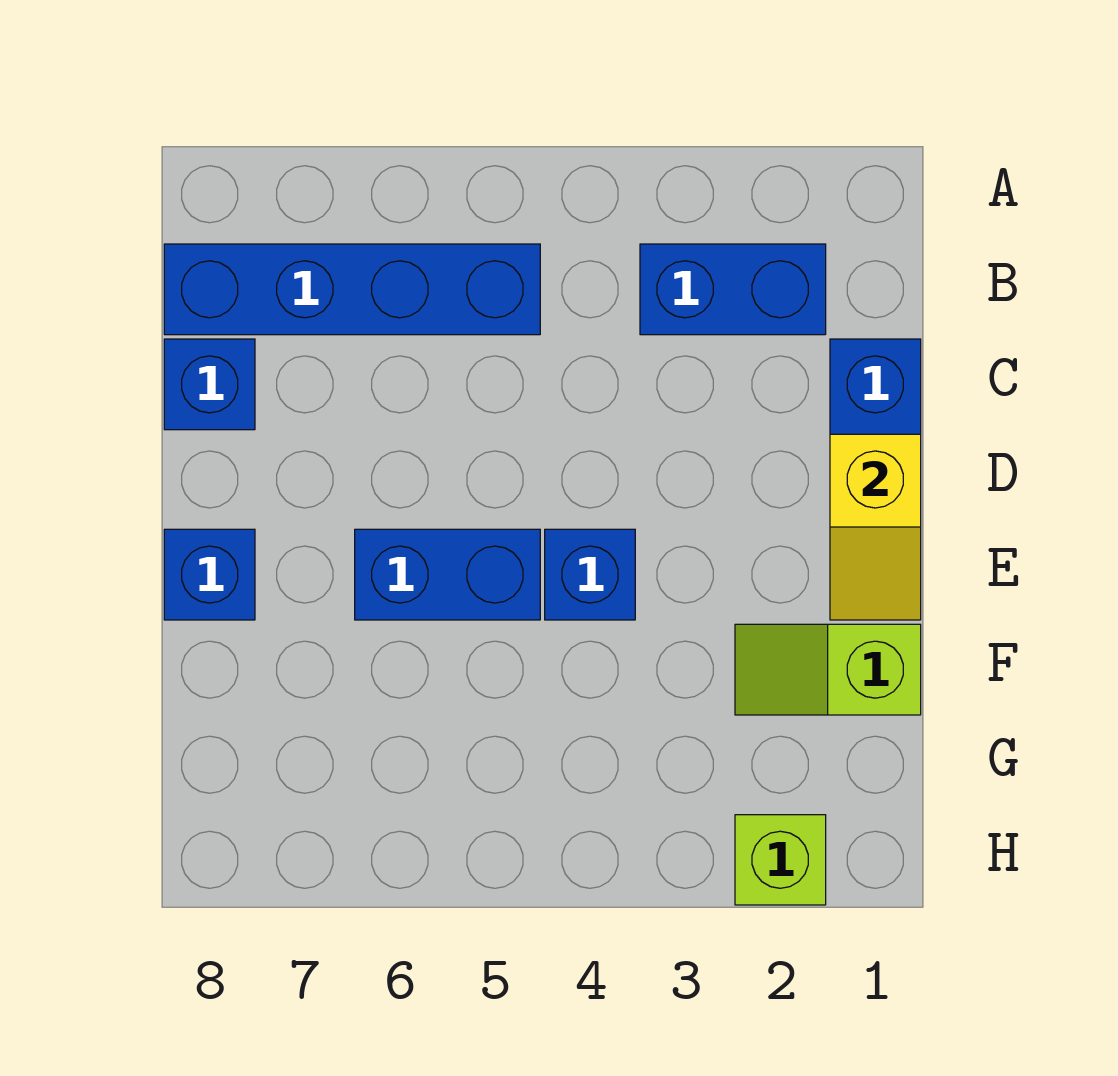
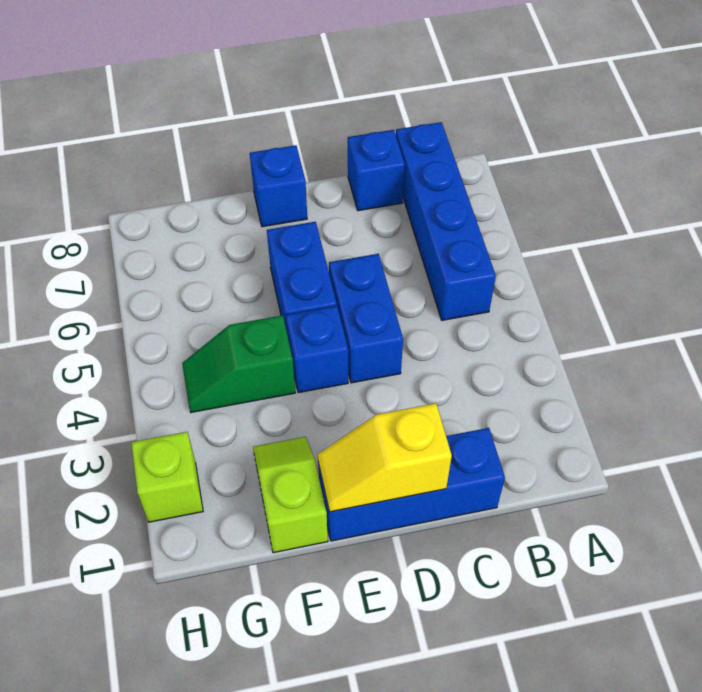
blue brick B2:B3 level 1 -> blue brick D4:D5 level 1
none -> green slope F4:G4 level 1 top F

